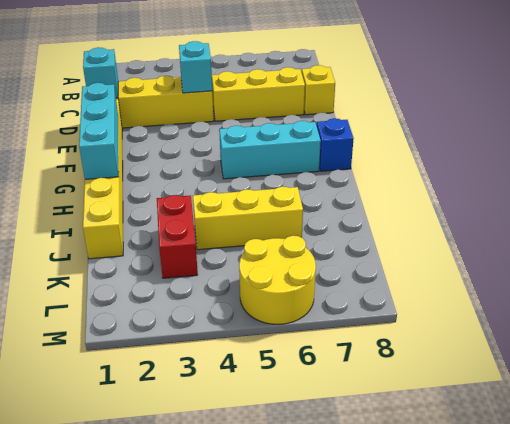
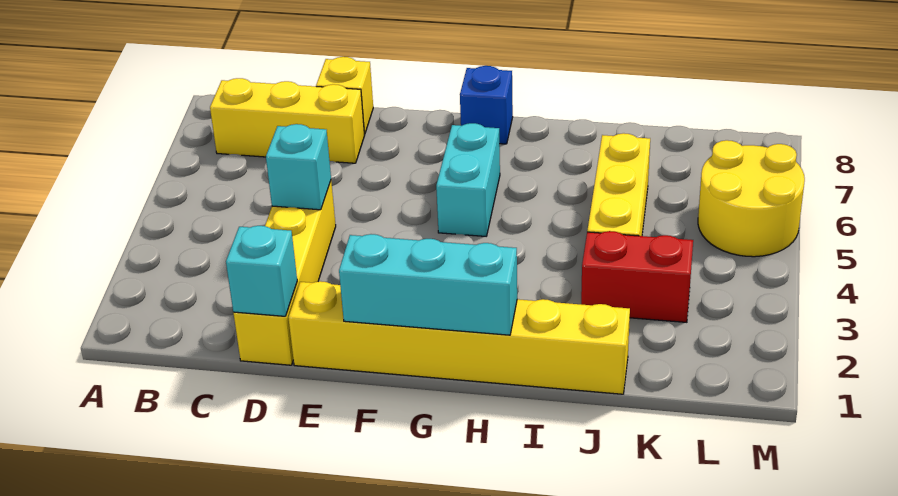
yellow brick D5:D7 level 1 -> yellow brick B7:D7 level 1
cyan brick G5:G7 level 1 -> cyan brick G5:G6 level 1

